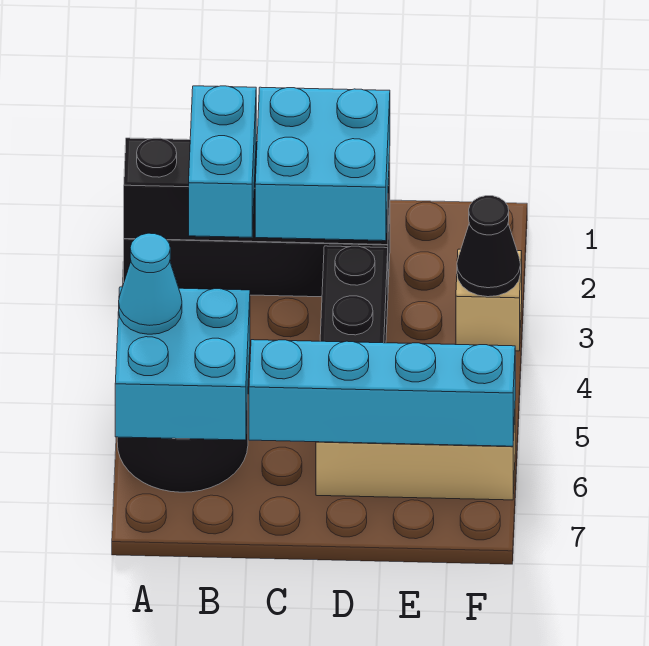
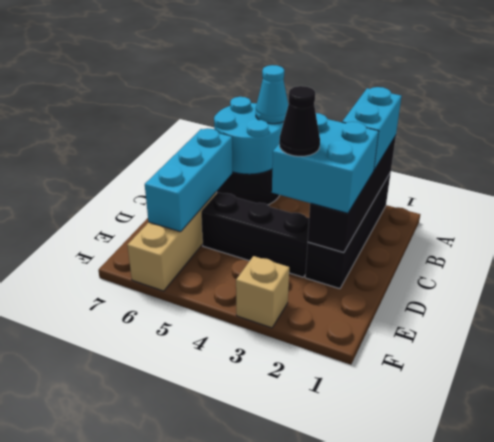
cyan brick A5:B6 level 2 -> cyan round brick A5:B6 level 2
cyan brick B2:B3 level 3 -> cyan brick A2:B2 level 3
cyan brick C6:F6 level 2 -> cyan brick C6:E6 level 2
black cone F3 level 2 -> black cone D3 level 4

